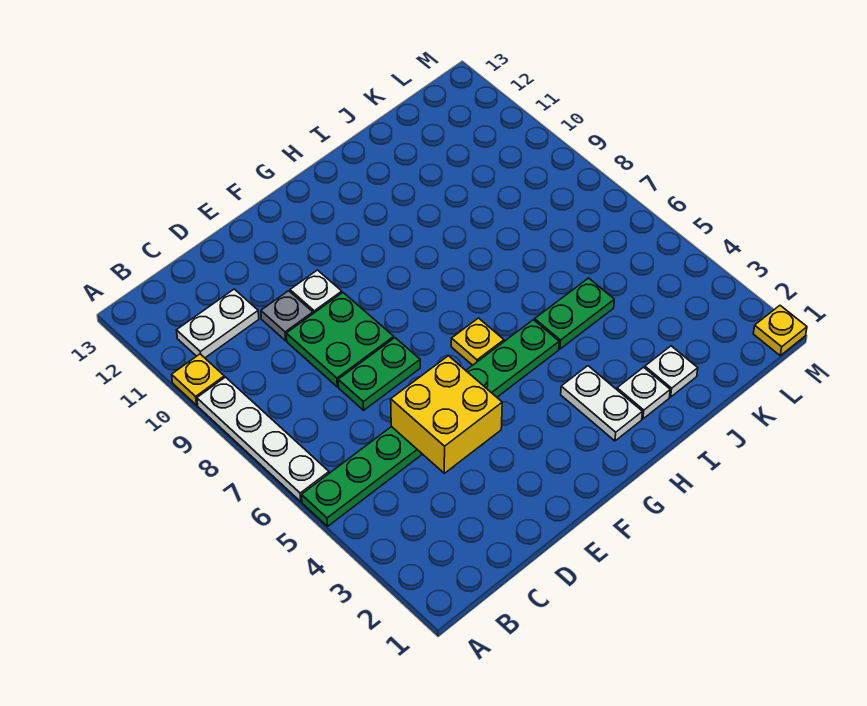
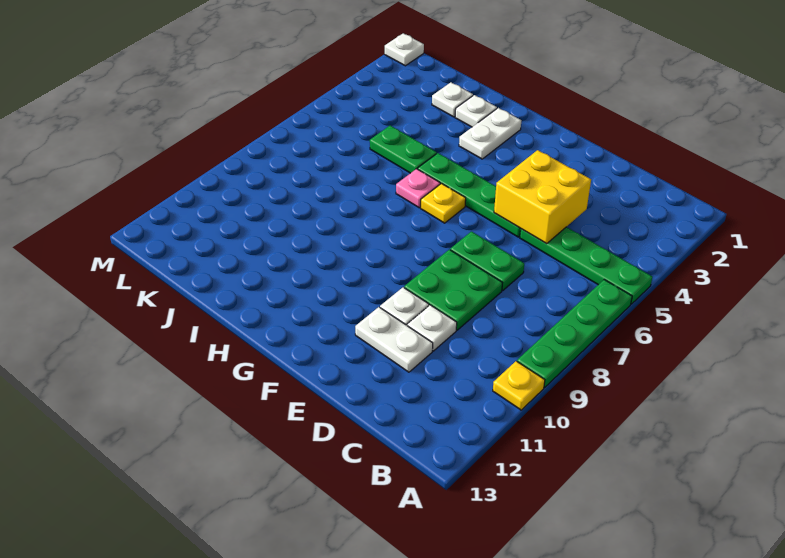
white plate A6:A9 level 1 -> green plate A6:A9 level 1
white plate B11:C11 level 1 -> white plate D11:E11 level 1
grey plate D10 level 1 -> white plate D10 level 1
none -> pink plate H6 level 1
yellow plate M1 level 1 -> white plate M1 level 1

